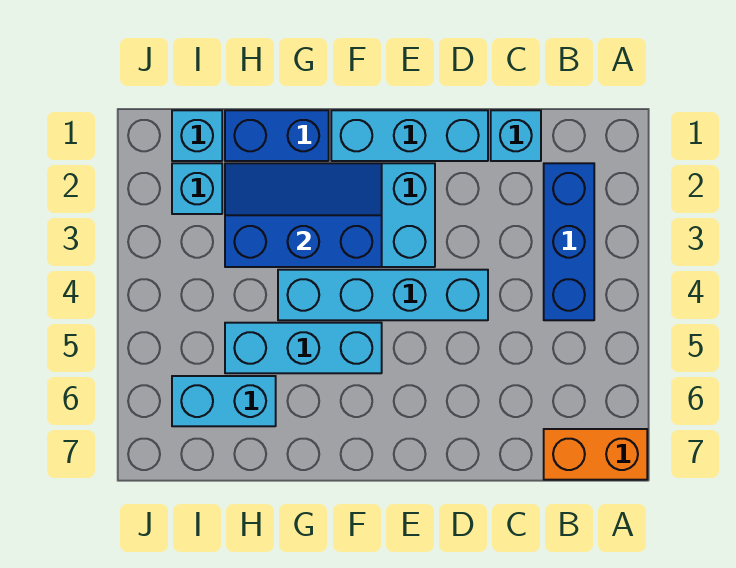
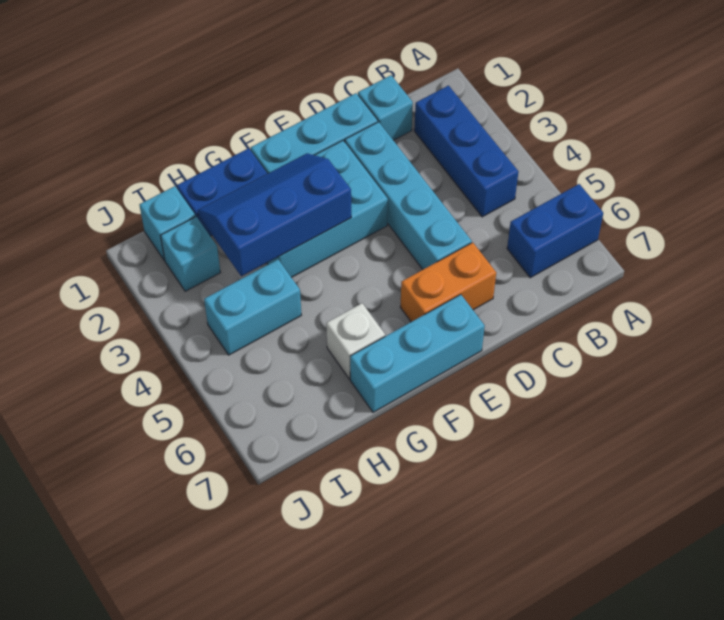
none -> blue brick A6:B6 level 1
orange brick A7:B7 level 1 -> orange brick D6:E6 level 1
cyan brick D4:G4 level 1 -> cyan brick D2:D5 level 1
cyan brick F5:H5 level 1 -> cyan brick E7:G7 level 1
none -> white brick G6 level 1
cyan brick H6:I6 level 1 -> cyan brick H4:I4 level 1

